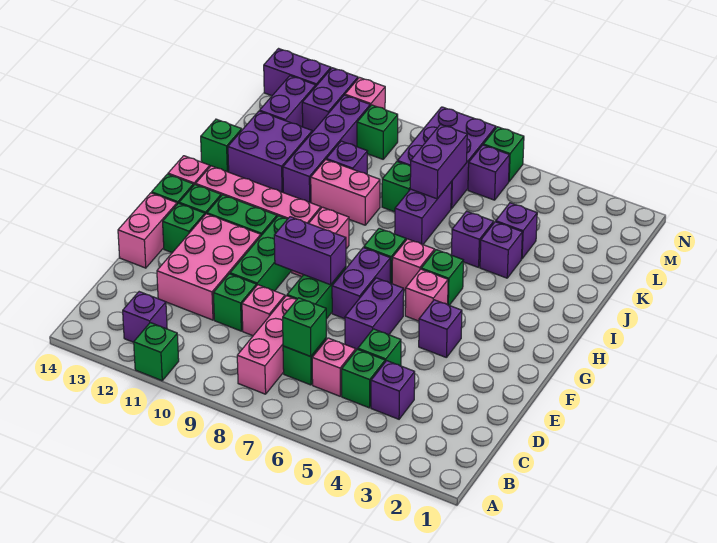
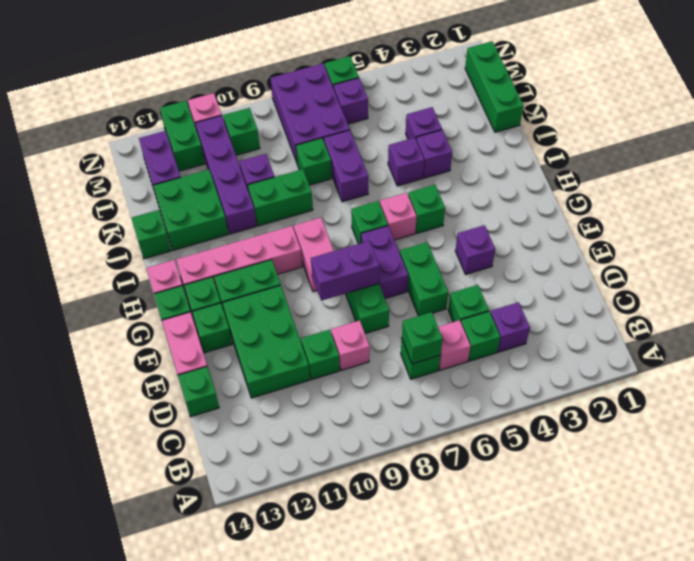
green brick A11 level 1 -> green brick D14 level 1
pink brick B8:D8 level 1 -> none
purple brick B12 level 1 -> none
pink brick D11:F12 level 1 -> green brick D11:F12 level 1
purple brick E6:F6 level 1 -> green brick E6:F6 level 1
green brick E10:G10 level 1 -> green brick K1:M1 level 1
pink brick G5 level 1 -> none
pink brick J9:J10 level 1 -> green brick J9:J10 level 1
purple brick J12:K13 level 1 -> green brick J12:K13 level 1
purple brick K7:L7 level 2 -> none
purple brick M12:N12 level 1 -> green brick M12:N12 level 1
purple brick N13:N14 level 1 -> none

